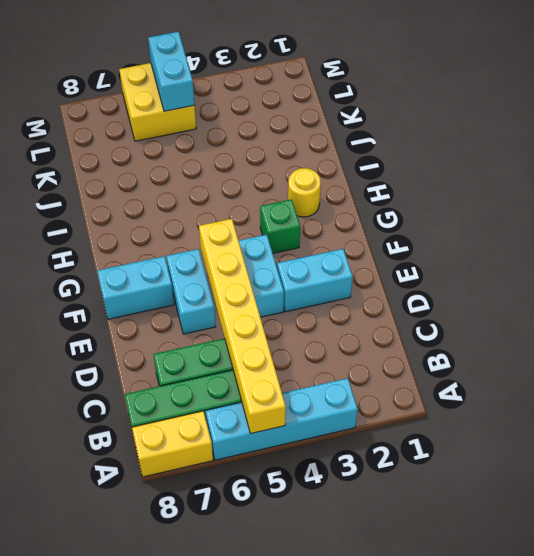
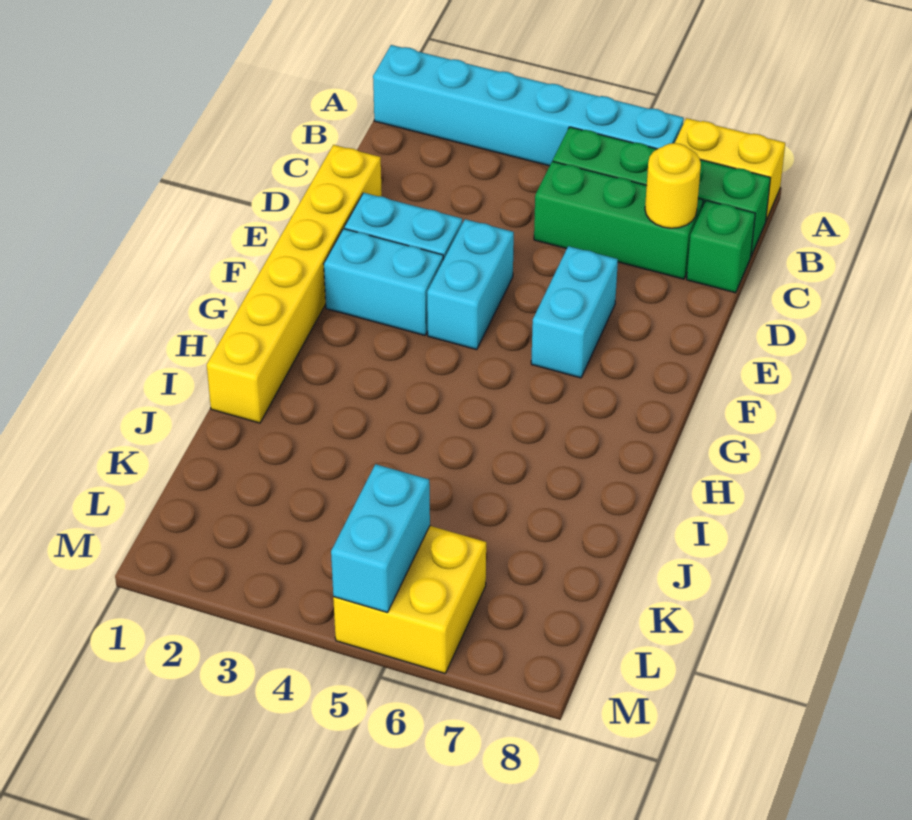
cyan brick A3:A6 level 1 -> cyan brick A1:A6 level 1
yellow brick A5:F5 level 2 -> yellow brick D1:I1 level 1
cyan brick F7:F8 level 1 -> cyan brick F2:F3 level 1
green brick G3 level 1 -> green brick C8 level 1
yellow round brick H2 level 1 -> yellow round brick C7 level 2

